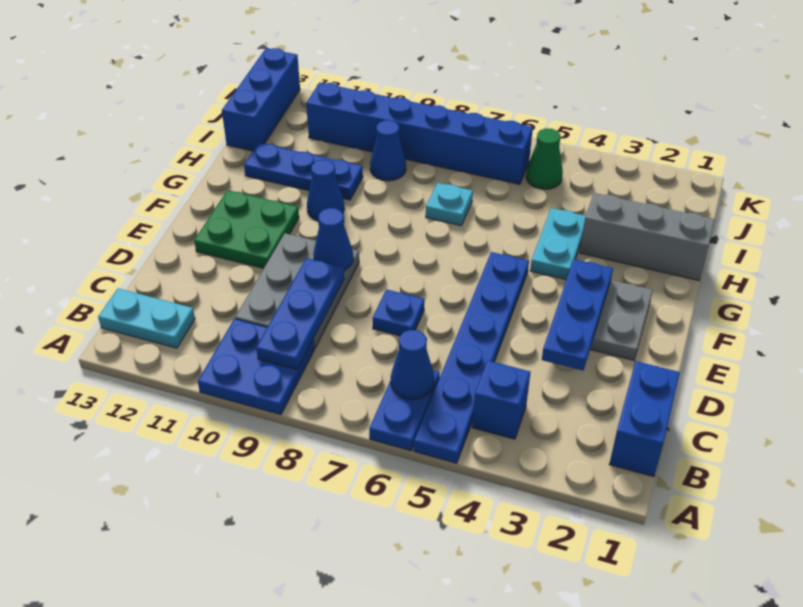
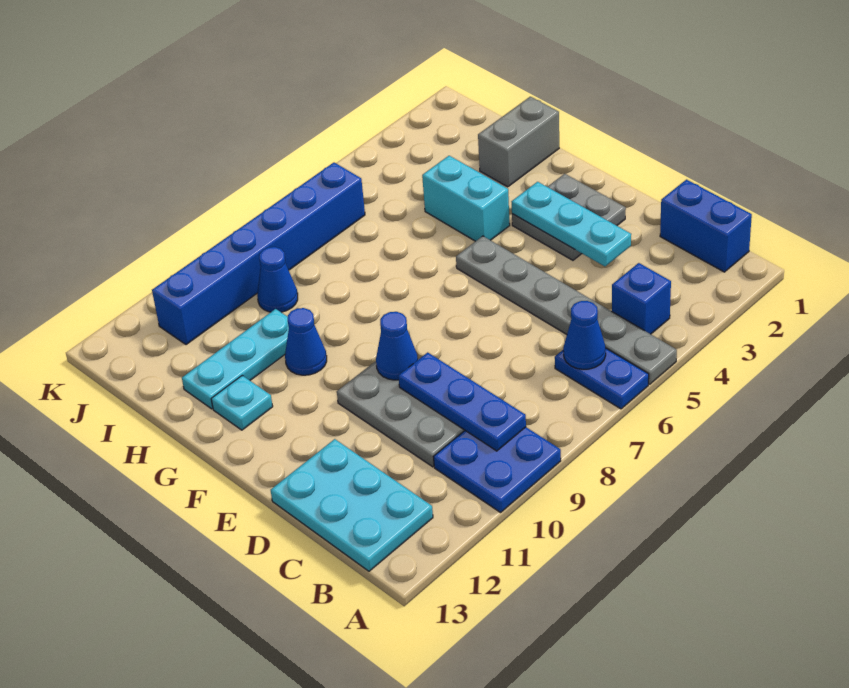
blue plate A5:F5 level 1 -> grey plate A5:F5 level 1
cyan plate B12:B13 level 1 -> cyan plate B12:D13 level 1
blue plate D3:F3 level 2 -> cyan plate D3:F3 level 2
blue plate D7 level 1 -> none
green plate E11:F12 level 1 -> none
cyan plate G4:H4 level 1 -> cyan brick G4:H4 level 1
grey brick H1:H3 level 1 -> grey brick H1:H2 level 1
cyan plate H7 level 1 -> cyan plate G12 level 1
blue plate H10:H12 level 1 -> cyan plate H10:H12 level 1
blue brick I13:K13 level 1 -> none
green cone J5 level 1 -> none

